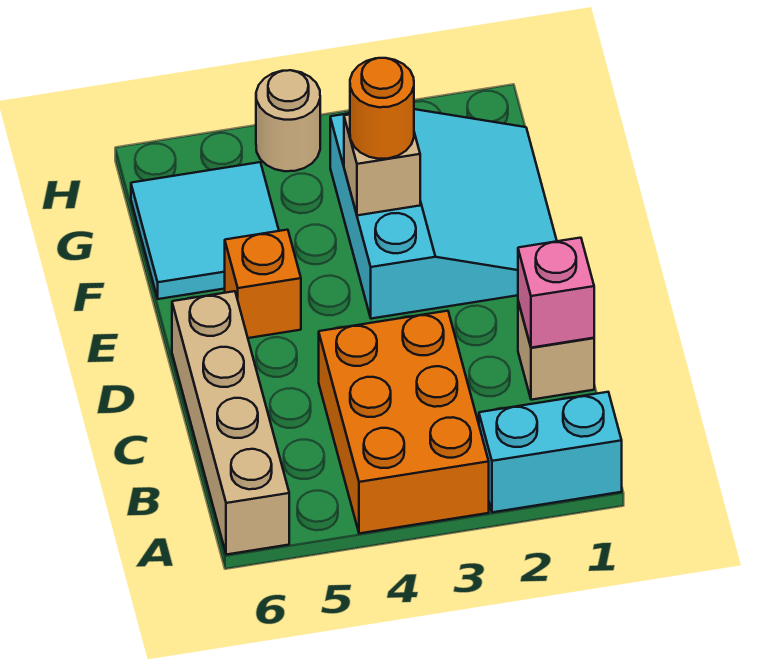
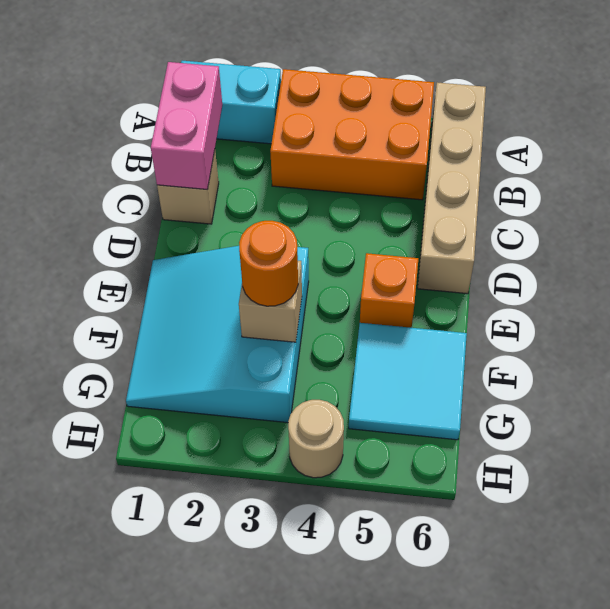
orange brick A3:C4 level 1 -> orange brick A3:B5 level 1
pink brick C1 level 2 -> pink brick B1:C1 level 2

